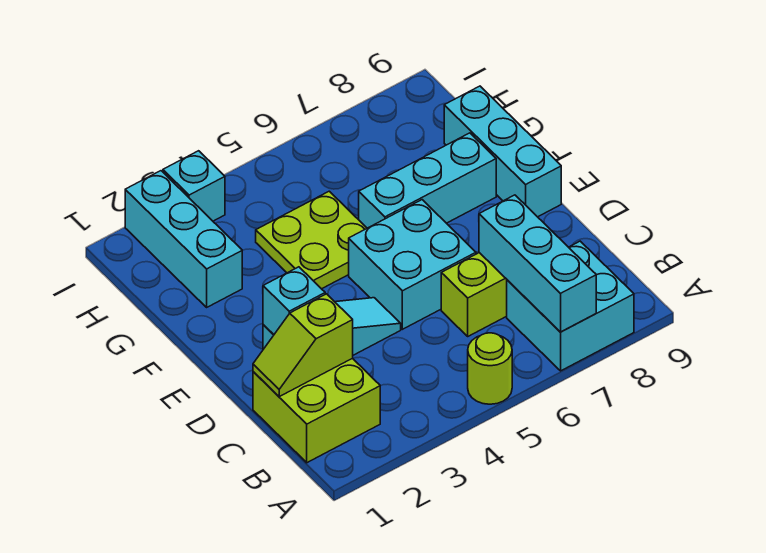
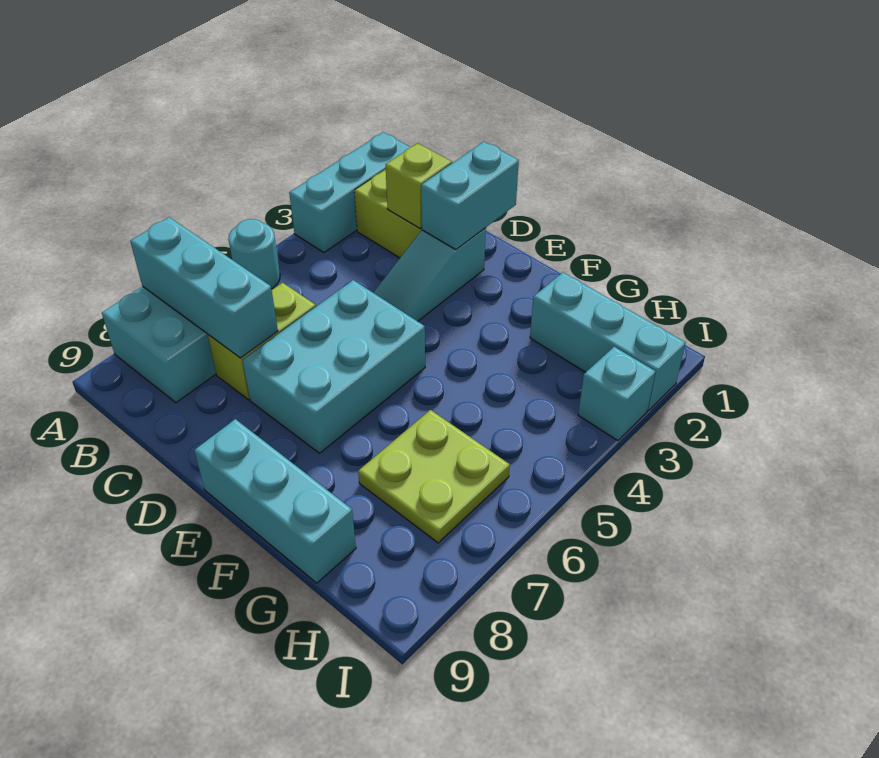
lime round brick A5 level 1 -> cyan round brick A5 level 1
cyan brick D2 level 2 -> cyan brick D1:D2 level 2
cyan brick D5:E6 level 1 -> cyan brick D5:E7 level 1
lime plate F4:G5 level 1 -> lime plate G6:H7 level 1
cyan brick F6:F8 level 1 -> cyan brick A1:A3 level 1

